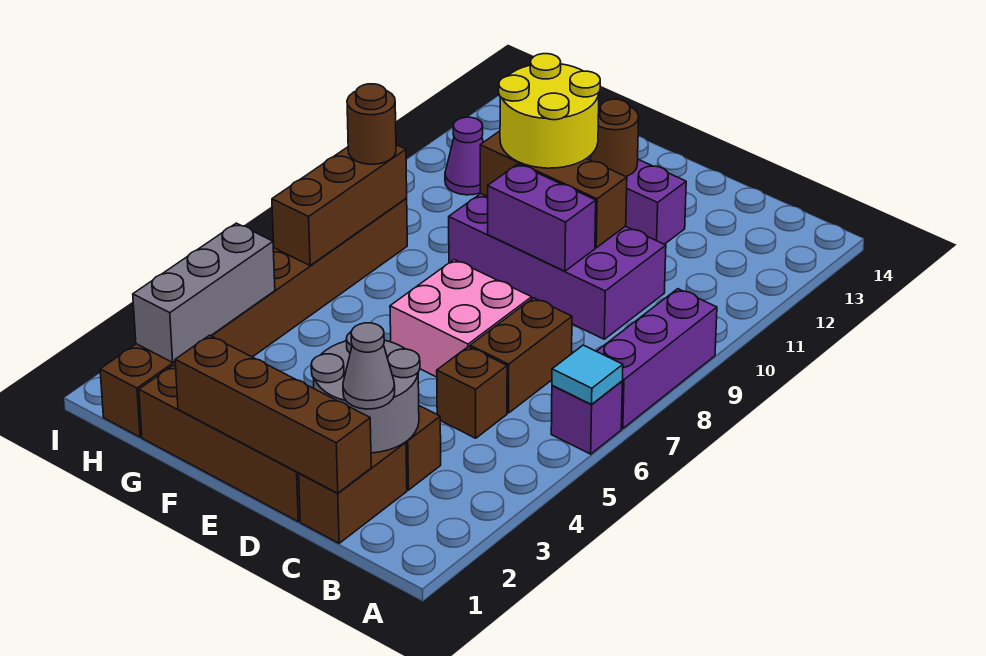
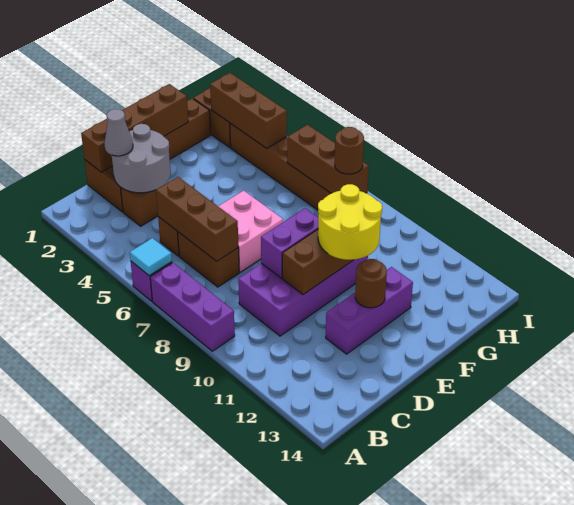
none -> brown brick C5:C7 level 2
grey brick H2:H4 level 2 -> brown brick H2:H4 level 2
purple cone H11 level 1 -> none

